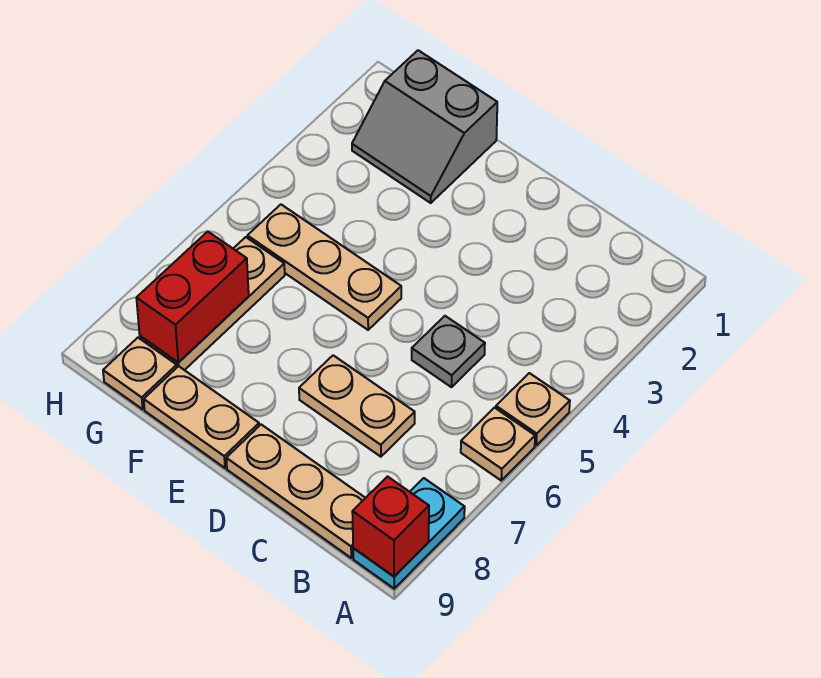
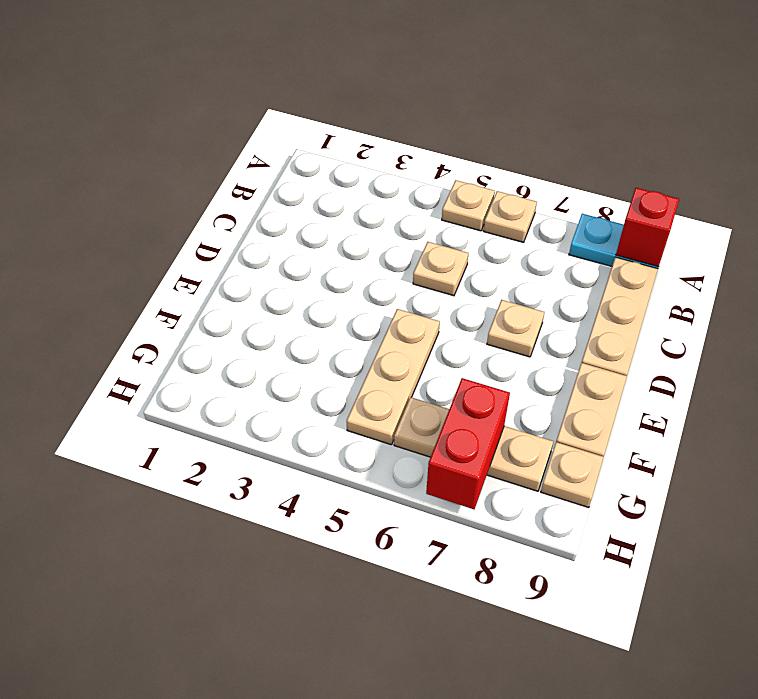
grey plate C5 level 1 -> tan plate C5 level 1
tan plate C7:D7 level 1 -> tan plate D7 level 1
grey slope F1:G2 level 1 top 1 -> none
red brick G7:G8 level 2 -> red brick G7:H7 level 2

